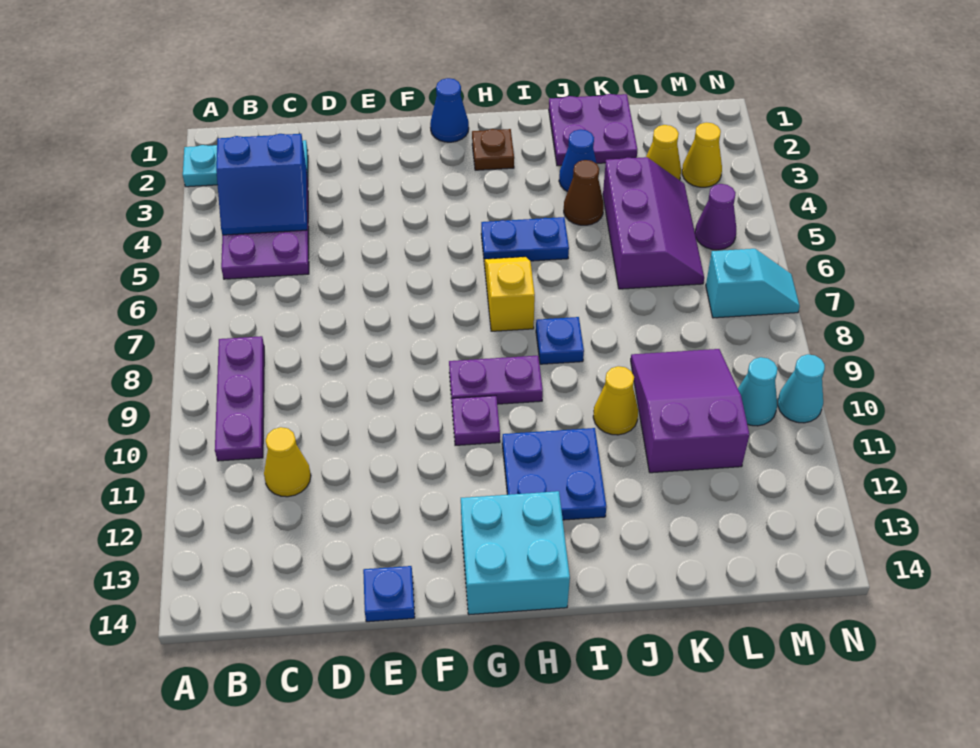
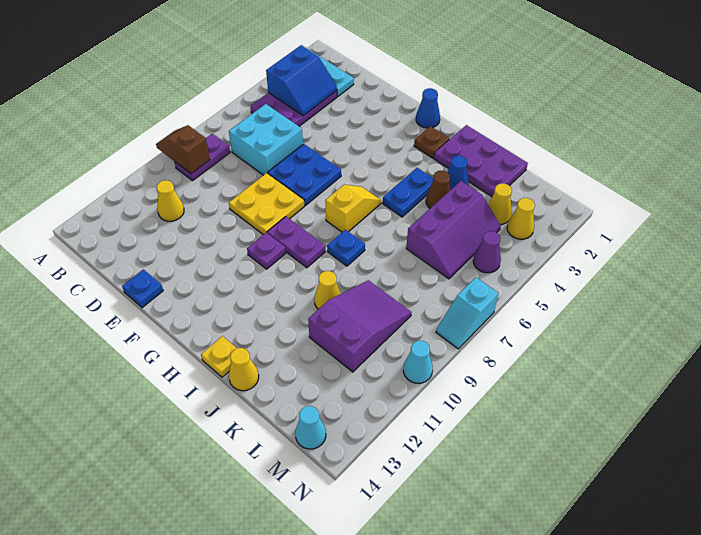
none -> brown slope A9:B9 level 2 top B
blue slope B3:C4 level 2 top 3 -> blue slope B3:C4 level 2 top B
purple plate B8:B10 level 1 -> purple plate B8:B9 level 1
none -> yellow plate E8:F9 level 1
cyan brick G13:H14 level 1 -> cyan brick C6:D7 level 1
blue plate H5:I5 level 1 -> blue plate I4:I5 level 1
blue plate H11:I12 level 1 -> blue plate E6:F7 level 1
none -> yellow plate I14 level 1
purple plate J1:K2 level 1 -> purple plate I1:K2 level 1
none -> yellow cone J14 level 1
cyan slope M7:N7 level 1 top M -> cyan slope N7:N8 level 1 top 7
cyan cone M10 level 1 -> cyan cone M14 level 1

